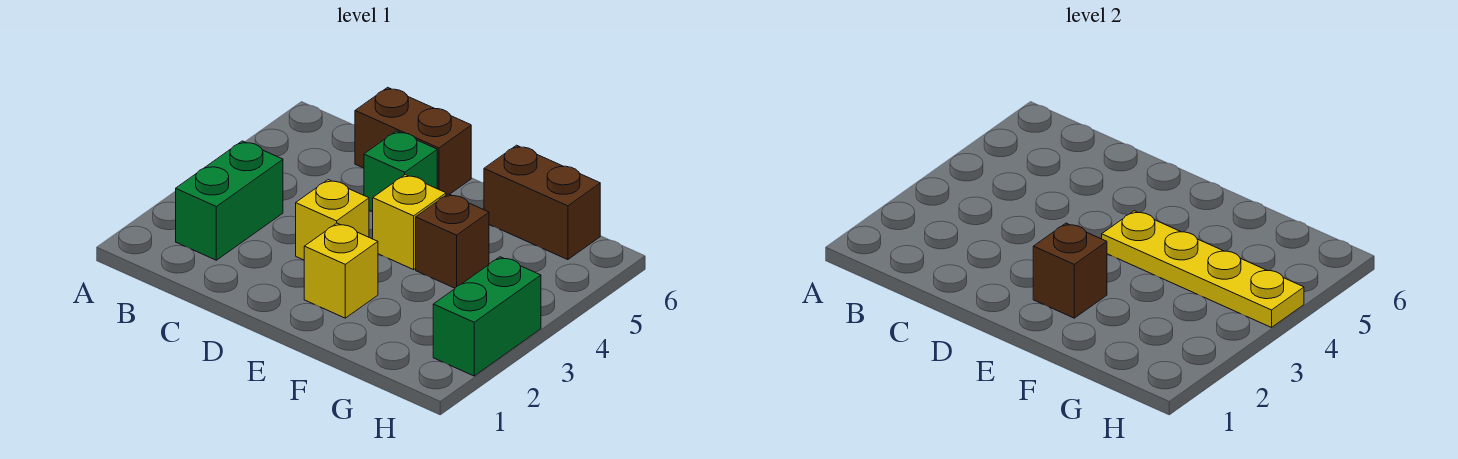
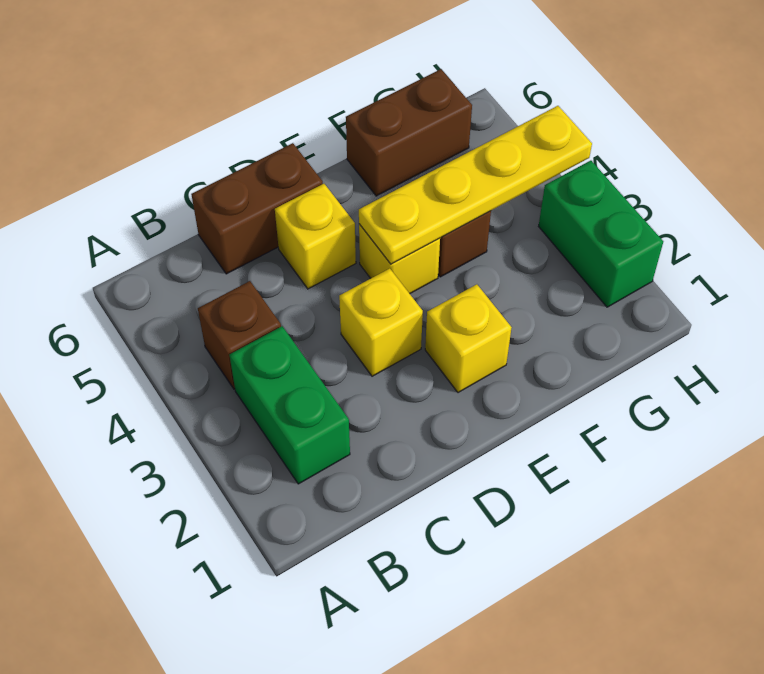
green brick D5 level 1 -> yellow brick D5 level 1
brown brick E2 level 2 -> brown brick B4 level 1

